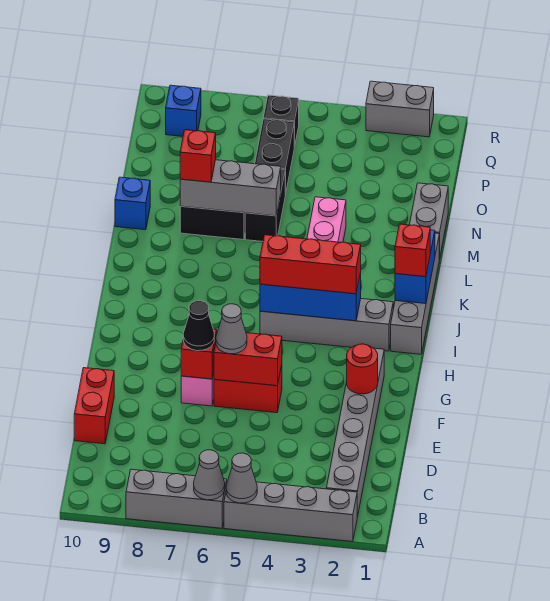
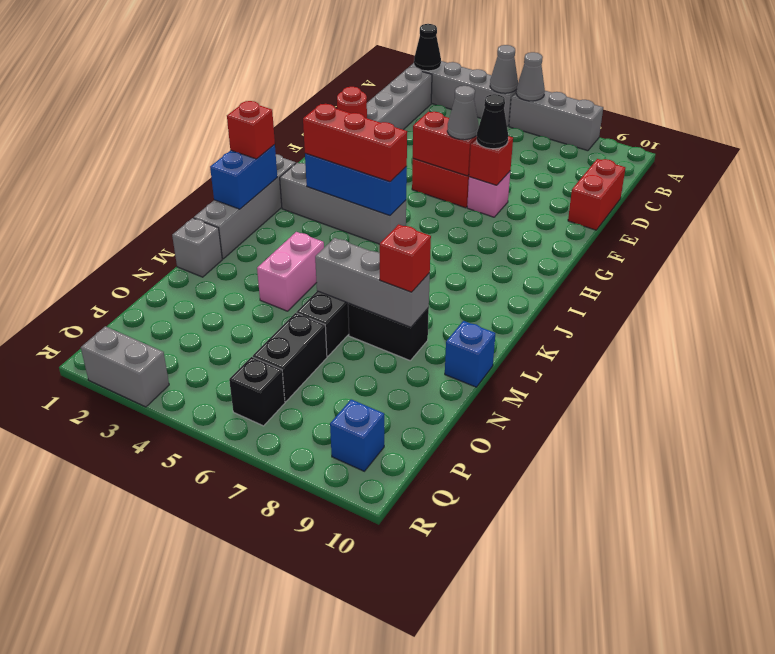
none -> black cone A2 level 2
grey brick M1:N1 level 1 -> grey brick M1 level 1

